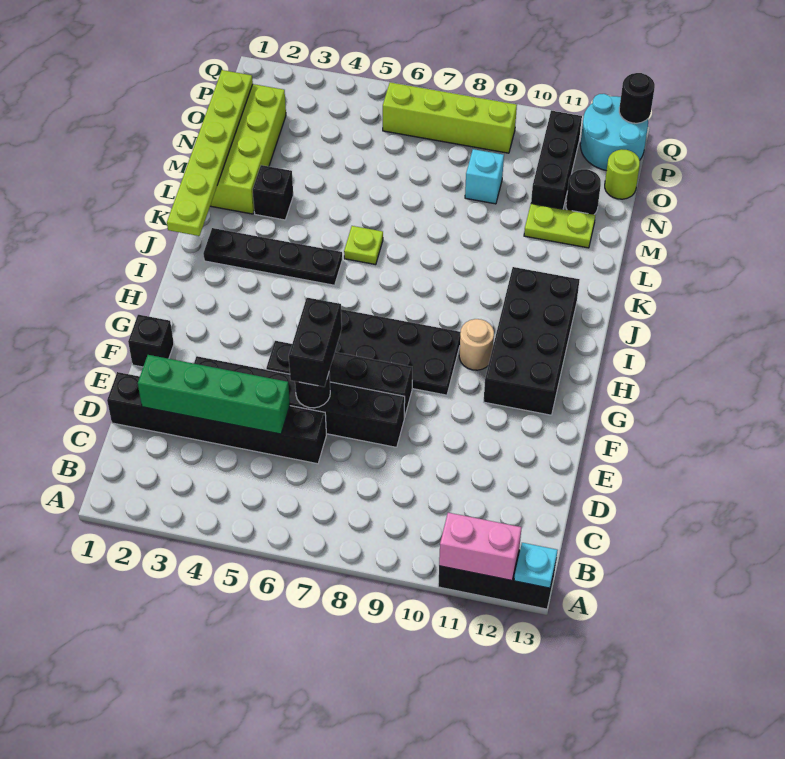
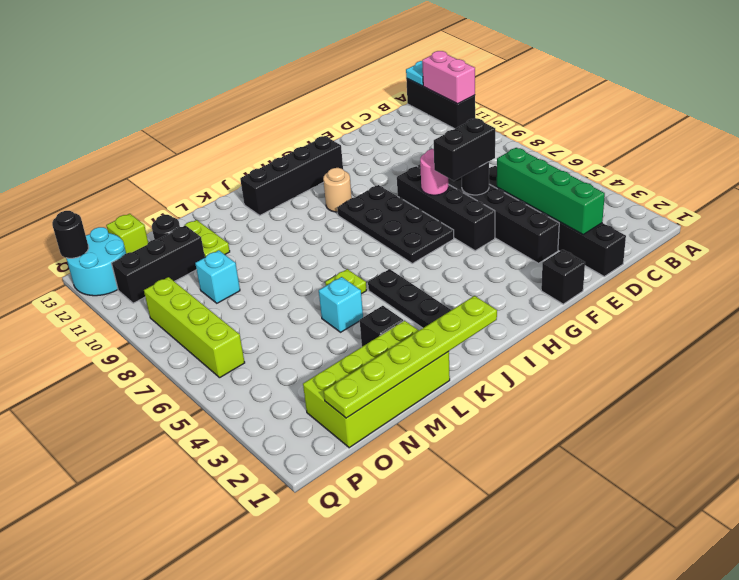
none -> pink round brick F7 level 2
black brick G11:J12 level 1 -> black brick G12:J12 level 1
none -> cyan brick L5 level 1
lime round brick O13 level 1 -> lime brick O13 level 1

